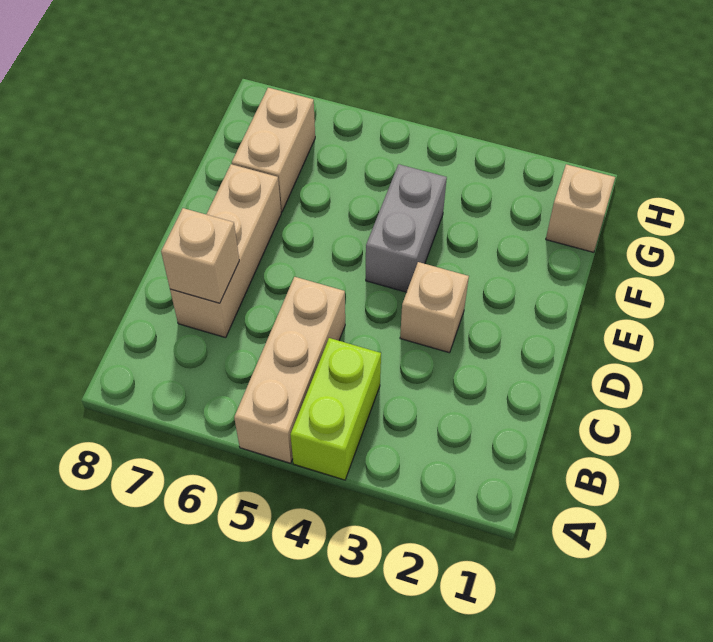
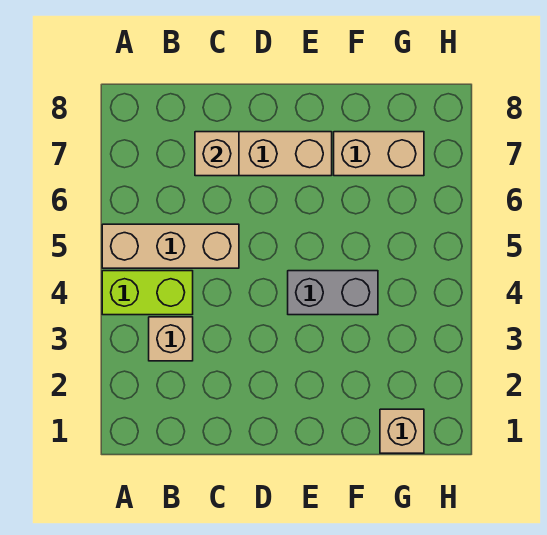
tan brick D3 level 1 -> tan brick B3 level 1

